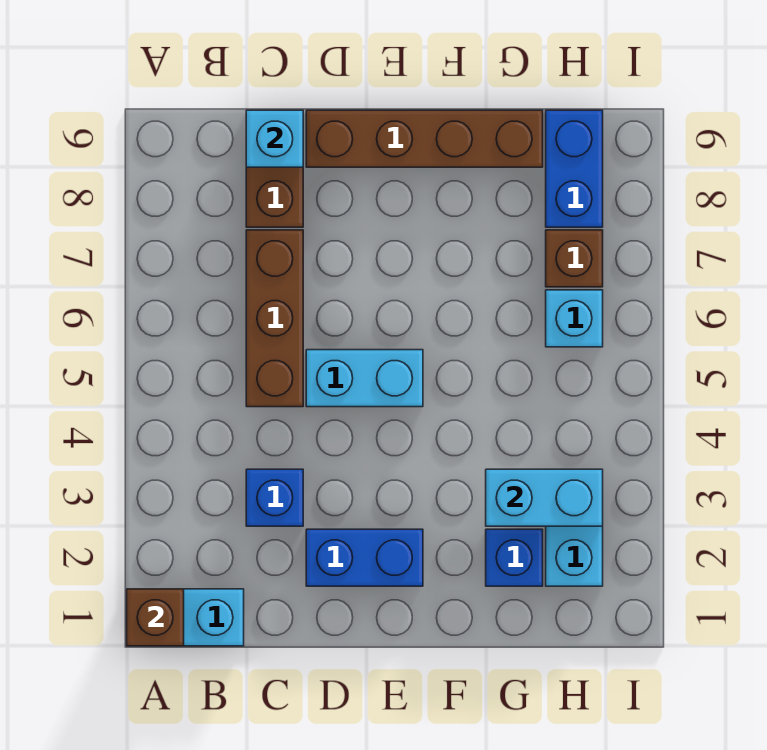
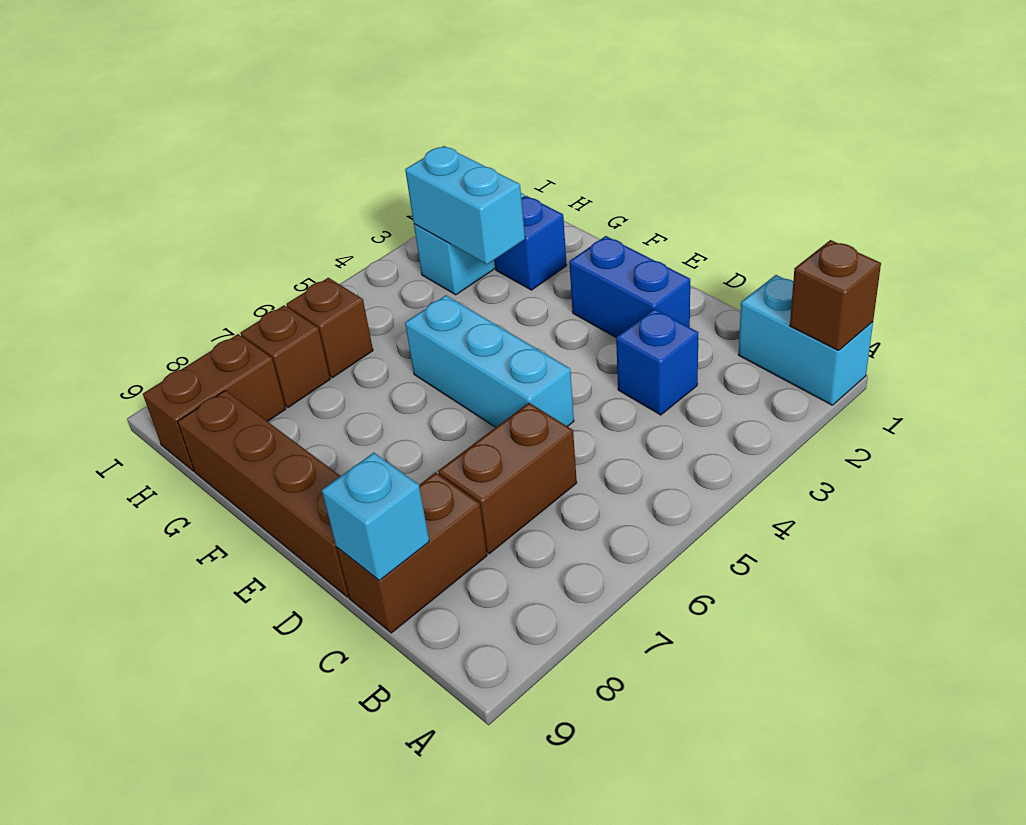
brown brick C5:C7 level 1 -> brown brick C6:C7 level 1
cyan brick D5:E5 level 1 -> cyan brick D5:F5 level 1
cyan brick H6 level 1 -> brown brick H6 level 1
blue brick H8:H9 level 1 -> brown brick H8:H9 level 1

